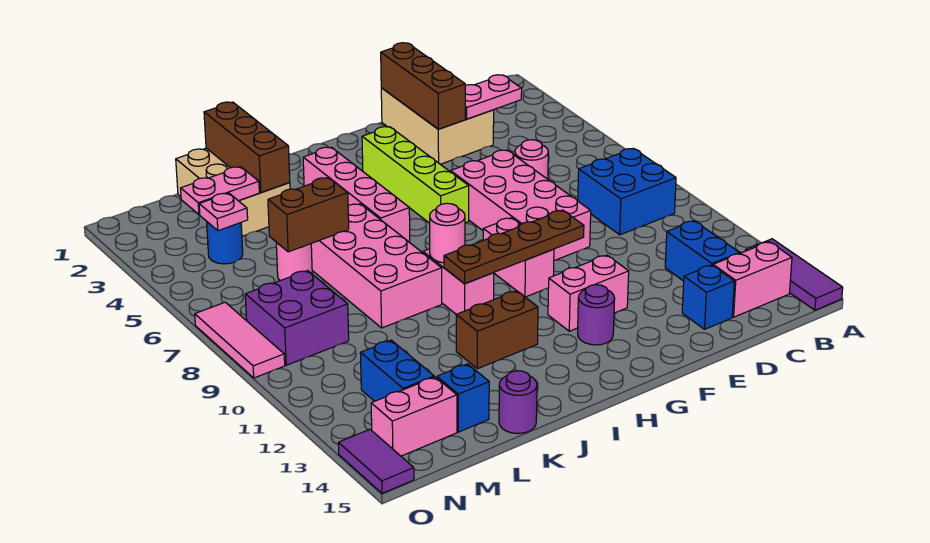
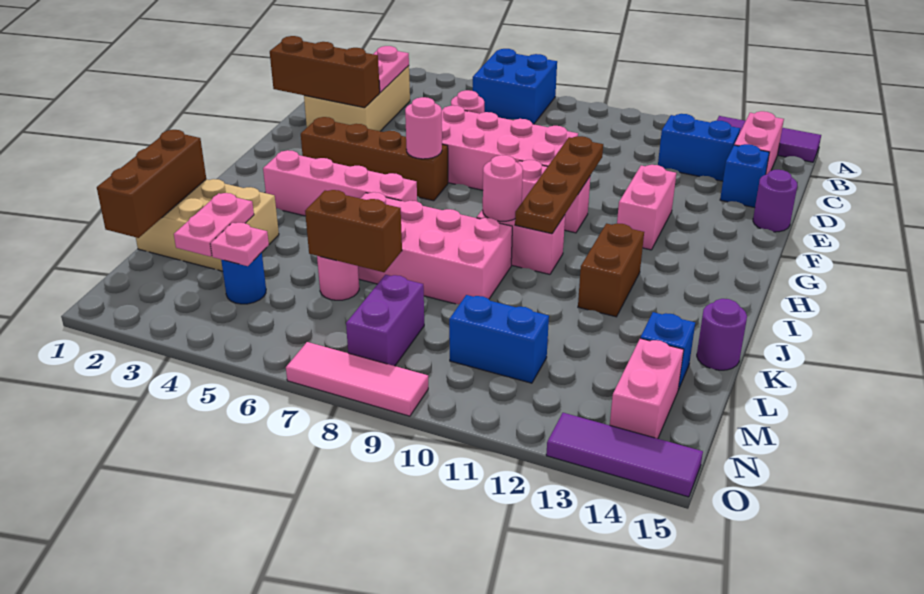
blue brick B8:C9 level 1 -> blue brick A6:B7 level 1
tan brick D1:E3 level 1 -> tan brick C2:E3 level 1
lime brick G3:G6 level 1 -> brown brick G3:G6 level 1
none -> pink round brick G6 level 2
purple round brick G13 level 1 -> purple round brick E15 level 1
brown brick K1:K3 level 2 -> brown brick K1:M1 level 2
brown brick K6:L6 level 2 -> brown brick L6:L7 level 2
purple brick M8:N9 level 1 -> purple brick M8:N8 level 1
blue brick M12:M13 level 1 -> blue brick M10:M11 level 1
purple tile O14:O15 level 1 -> purple tile O13:O15 level 1

